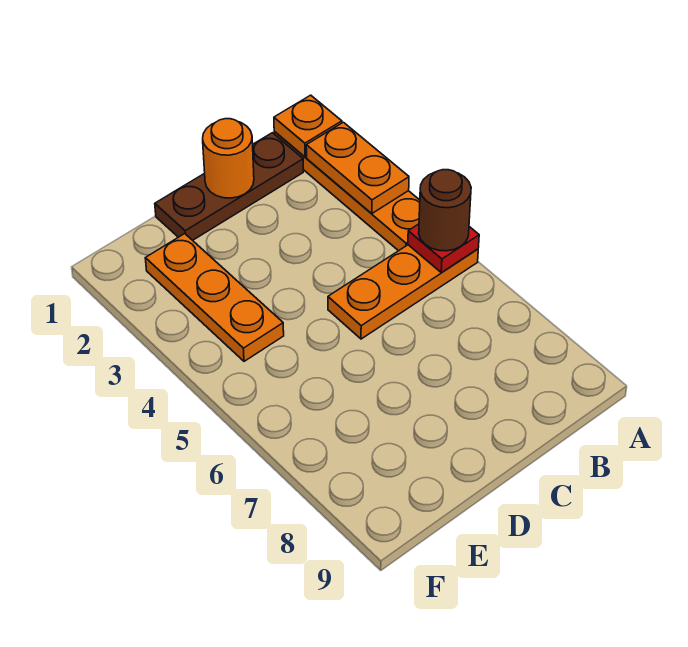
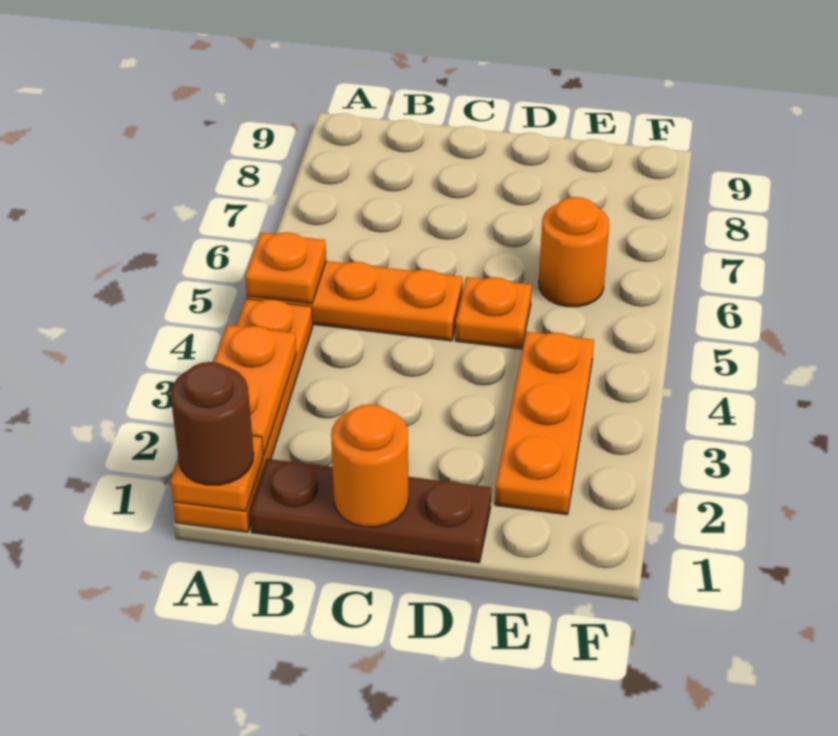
red plate A5 level 2 -> orange plate A5 level 2
brown round brick A5 level 3 -> brown round brick A1 level 3
none -> orange plate D5 level 1
none -> orange round brick E6 level 1

